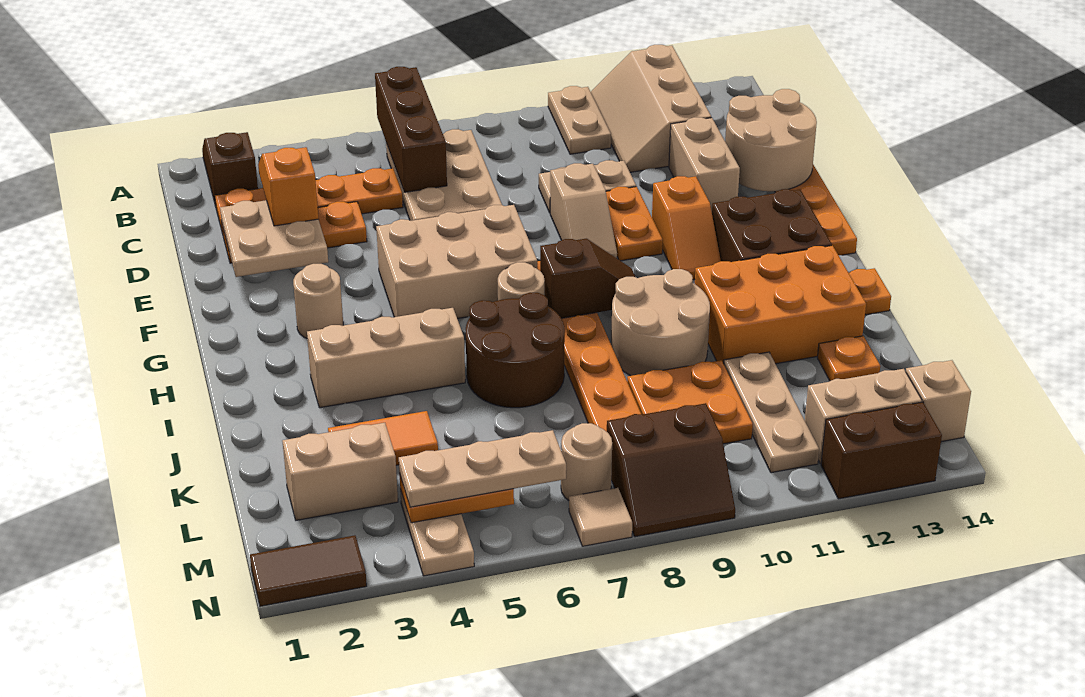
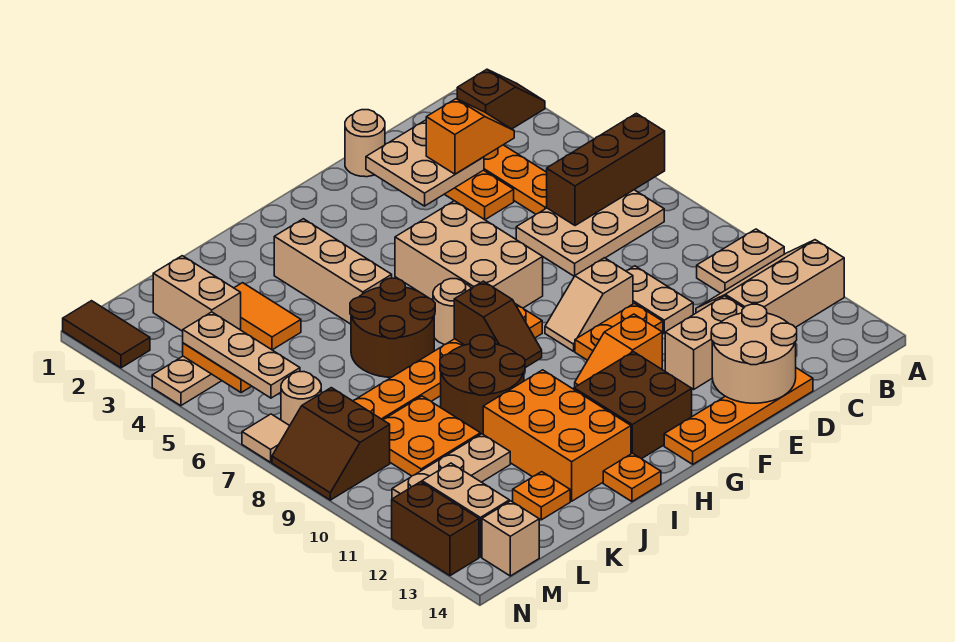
tan round brick G3 level 1 -> tan round brick E1 level 1
tan round brick I9:J10 level 1 -> brown round brick I9:J10 level 1

